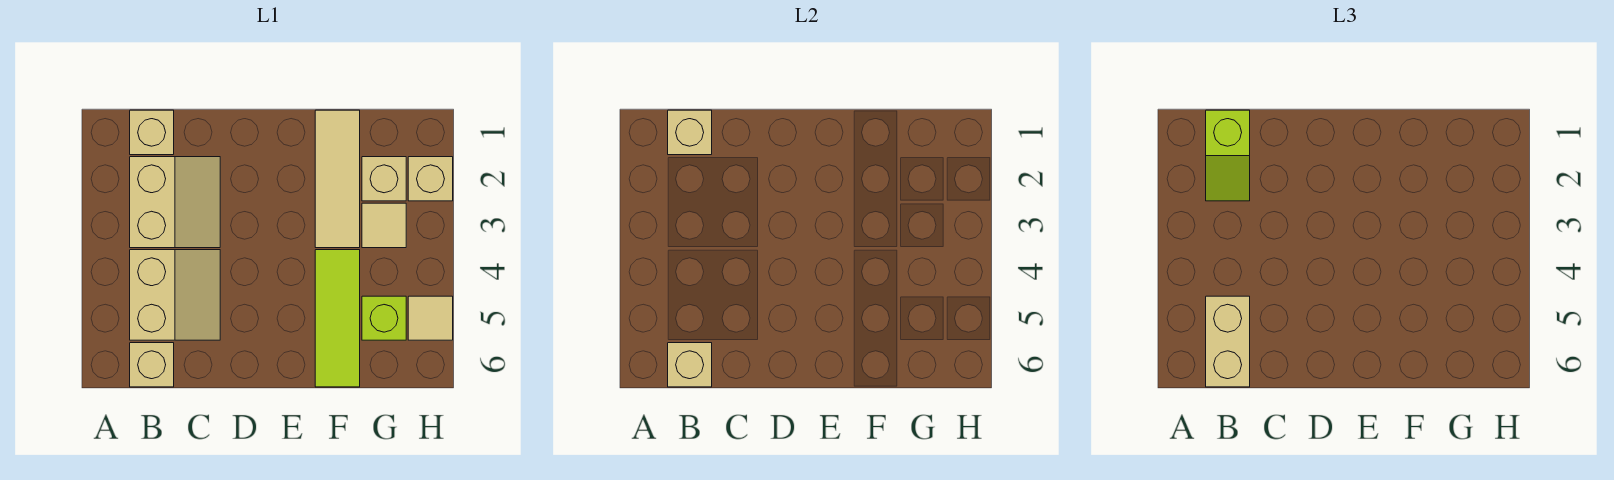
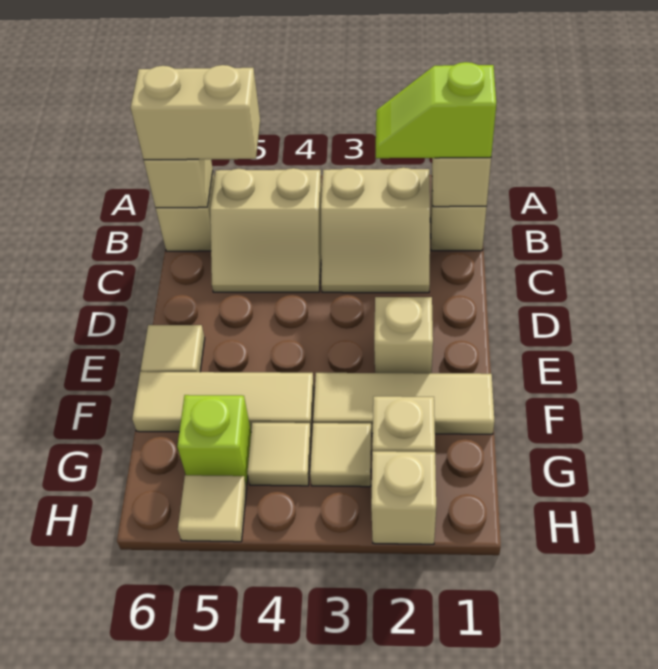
none -> tan brick E2 level 1
none -> tan tile E6 level 1
lime tile F4:F6 level 1 -> tan tile F4:F6 level 1
none -> tan tile G4 level 1

